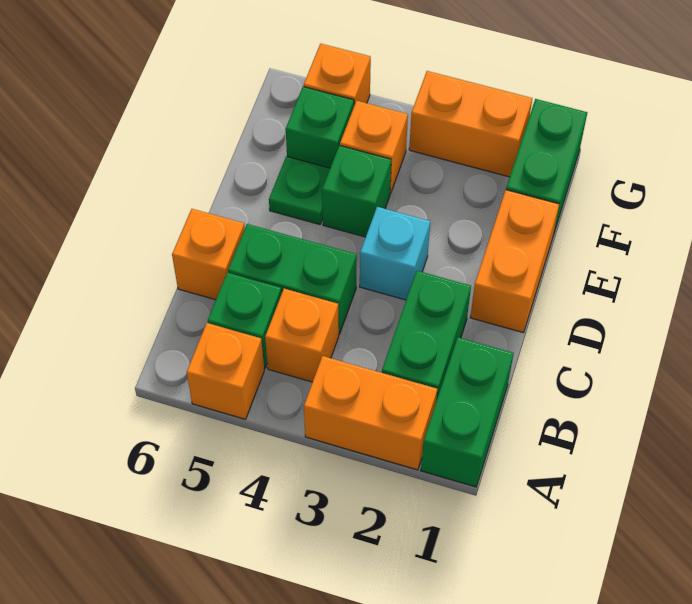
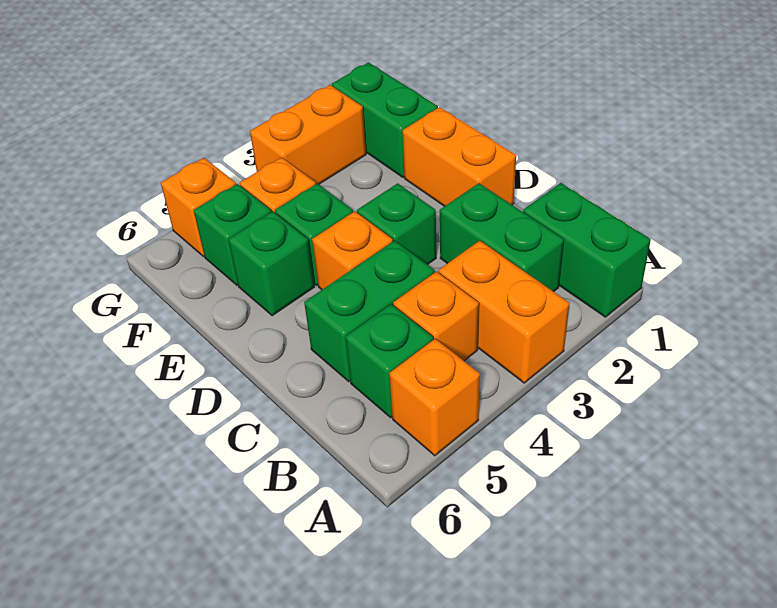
orange brick A2:A3 level 1 -> orange brick A3:B3 level 1
orange brick C6 level 1 -> orange brick D4 level 1
cyan brick D3 level 1 -> green brick D3 level 1
green plate E5 level 1 -> green brick E5 level 1

